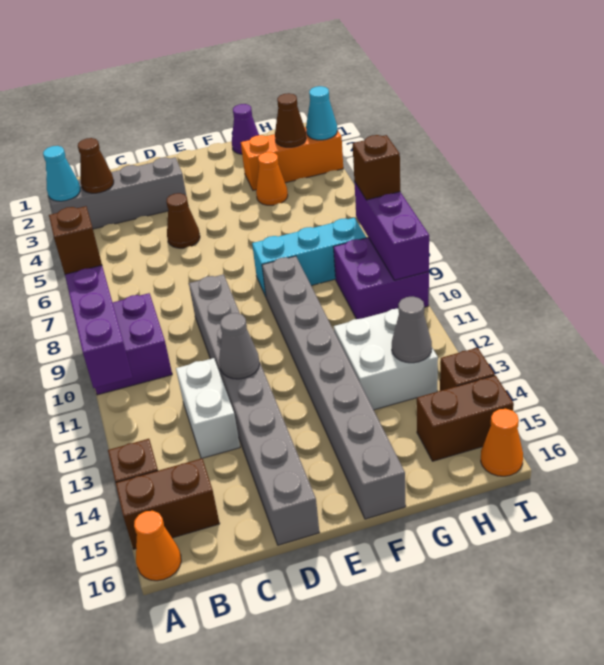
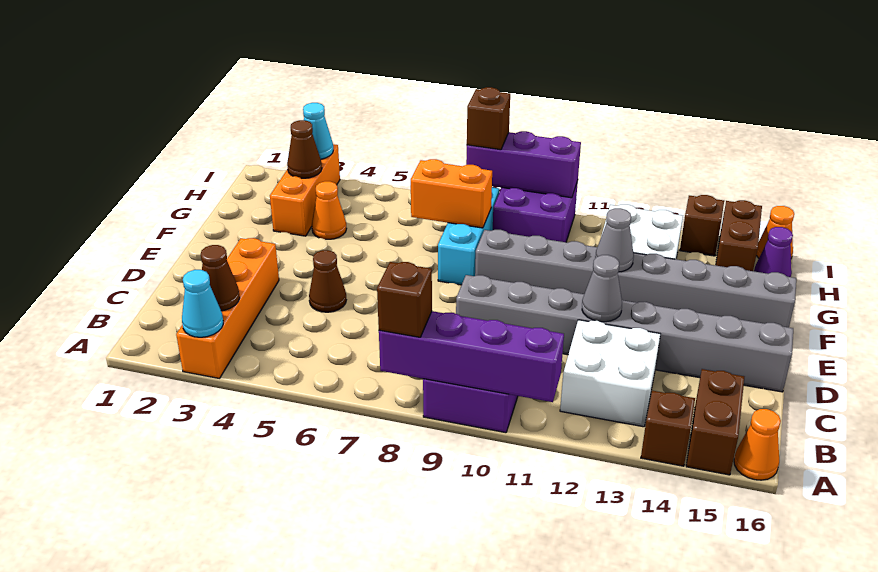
grey brick A3:D3 level 1 -> orange brick A3:D3 level 1
white brick C12:C13 level 1 -> white brick B12:C13 level 1
purple cone G1 level 1 -> purple cone H16 level 1
none -> orange brick G7:G8 level 2
grey cone H13 level 2 -> grey cone F12 level 2

